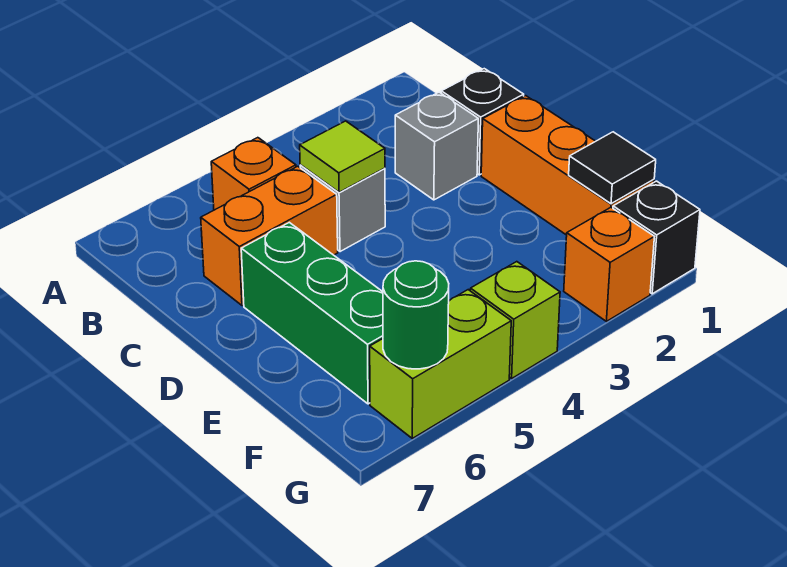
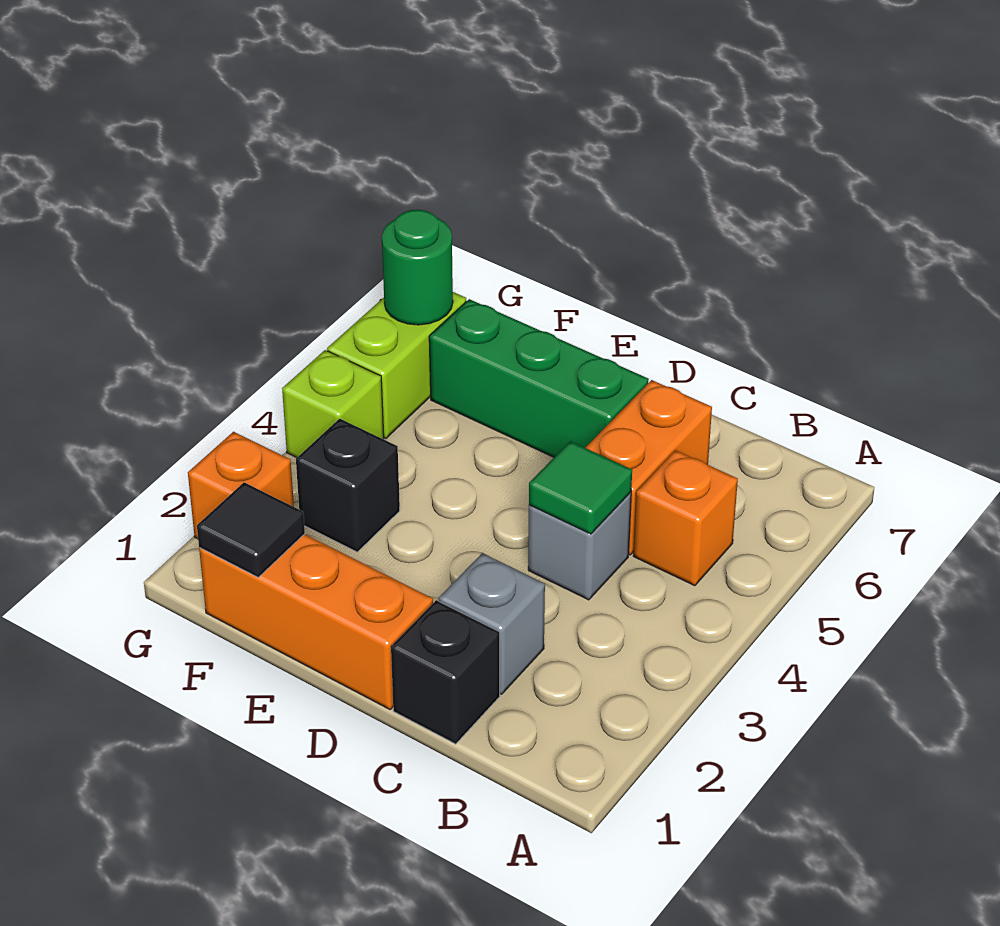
lime tile C4 level 2 -> green tile C4 level 2
black brick G1 level 1 -> black brick F3 level 1

